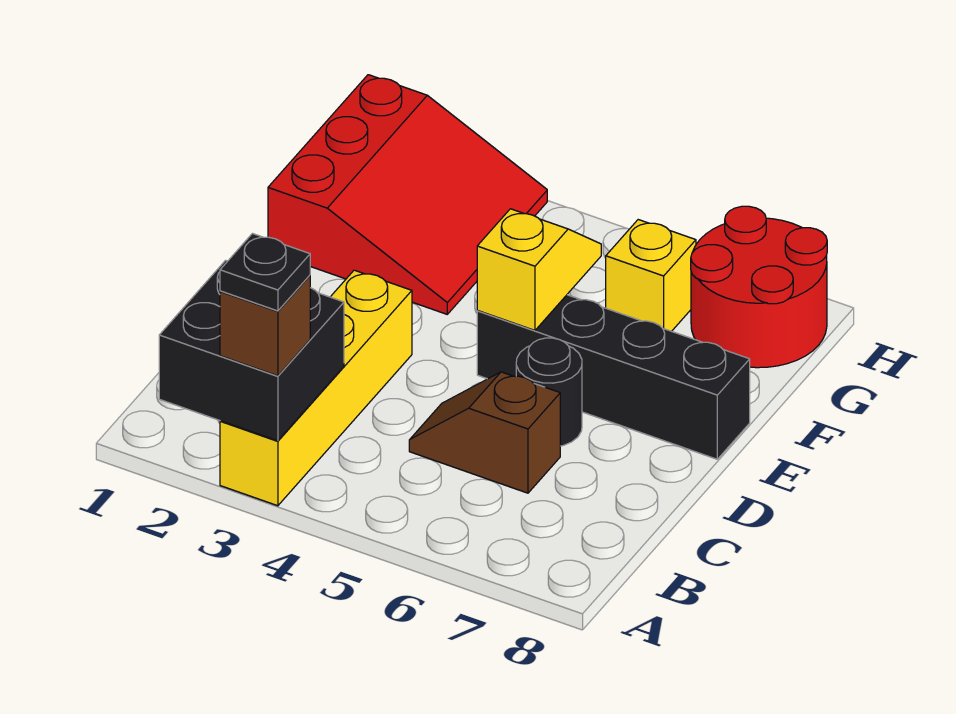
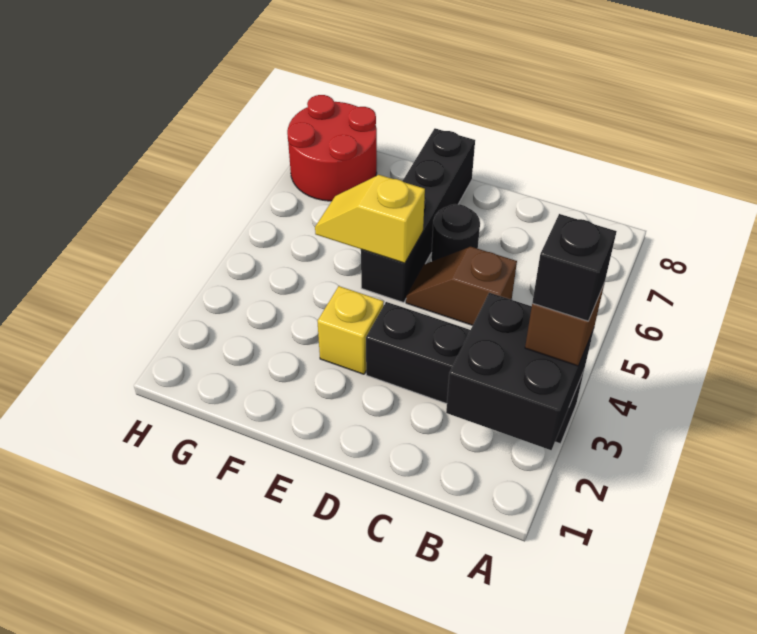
yellow brick A3:D3 level 1 -> black brick A3:D3 level 1
black plate A3 level 4 -> black brick A3 level 4
brown slope C5:C6 level 1 top 6 -> brown slope C5:D5 level 1 top C
red slope F1:H3 level 1 top 1 -> none
yellow brick G6 level 1 -> yellow brick E3 level 1

